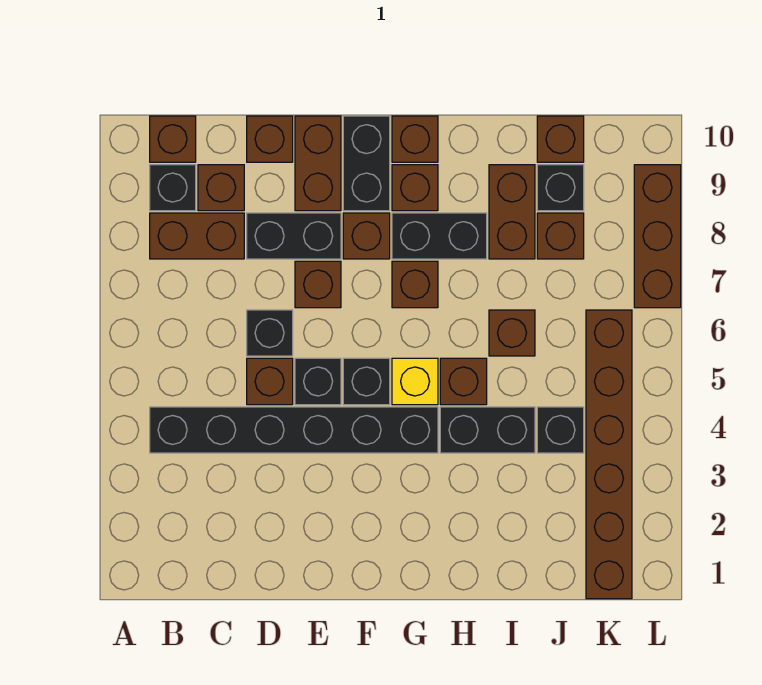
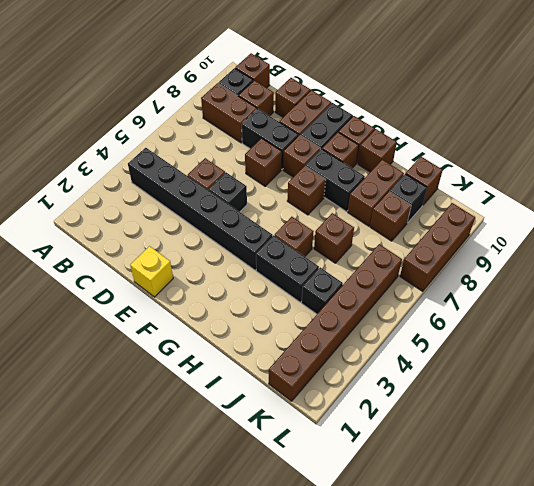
black brick D6 level 1 -> none
black brick F5 level 1 -> none
yellow brick G5 level 1 -> yellow brick E1 level 1
none -> brown brick H10 level 1

